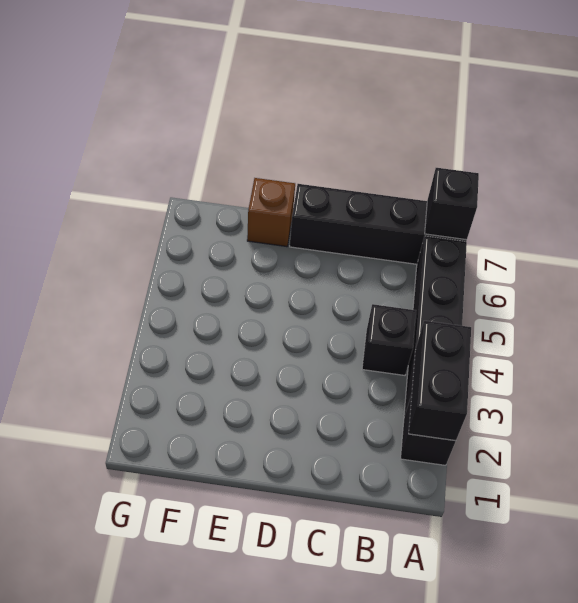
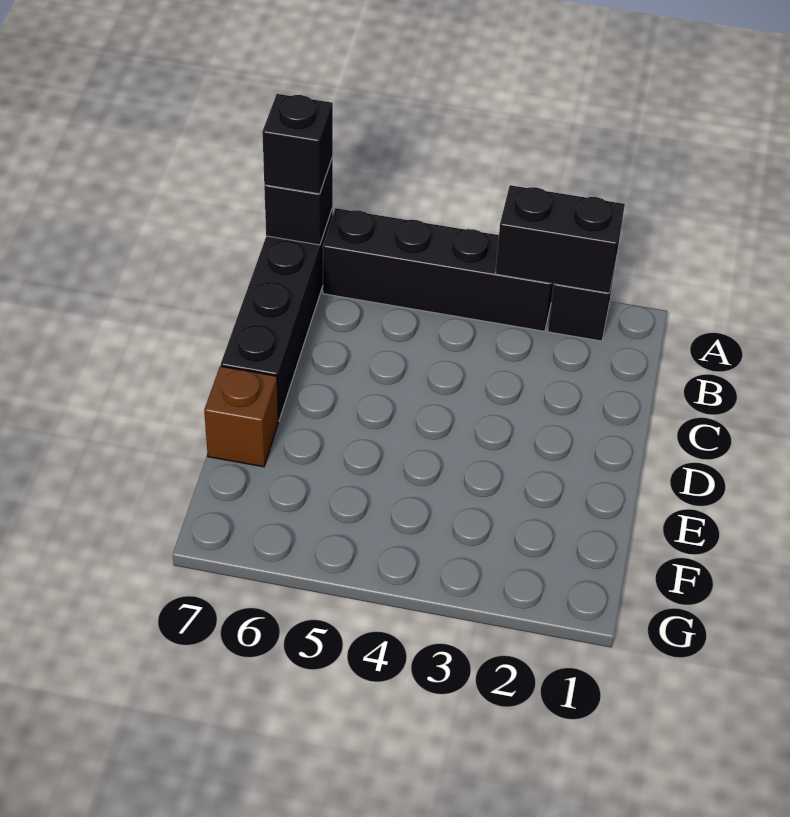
black brick B4 level 1 -> black brick A7 level 3

